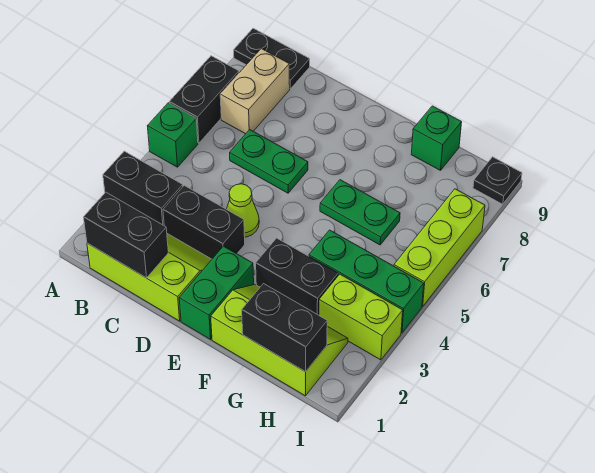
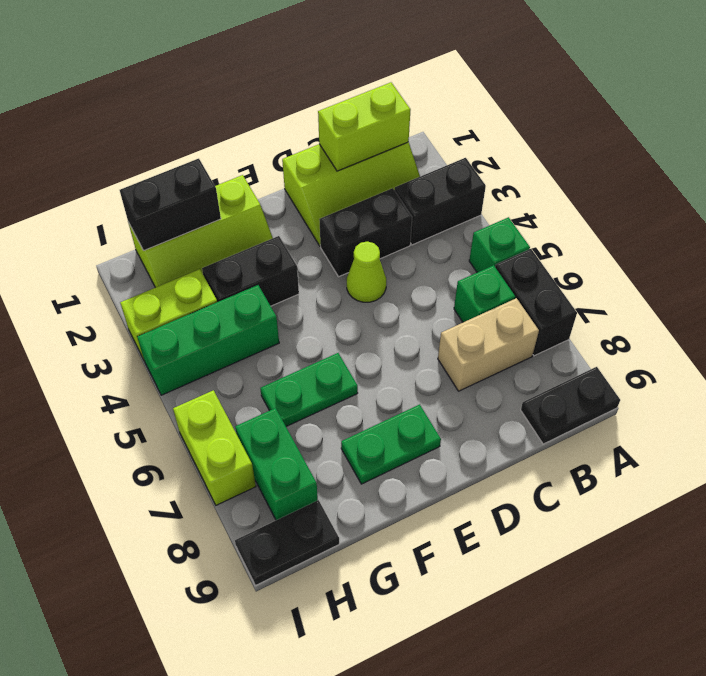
black brick B1:C1 level 2 -> lime brick B1:C1 level 2
tan brick B7:B8 level 1 -> tan brick B7:C7 level 1
green plate C6:D6 level 1 -> green plate E8:F8 level 1
green brick E1:E2 level 1 -> green brick H7:H8 level 1
green brick G9 level 1 -> green brick B6 level 1
lime brick I5:I7 level 1 -> lime brick I6:I7 level 1
black plate I9 level 1 -> black plate H9:I9 level 1

